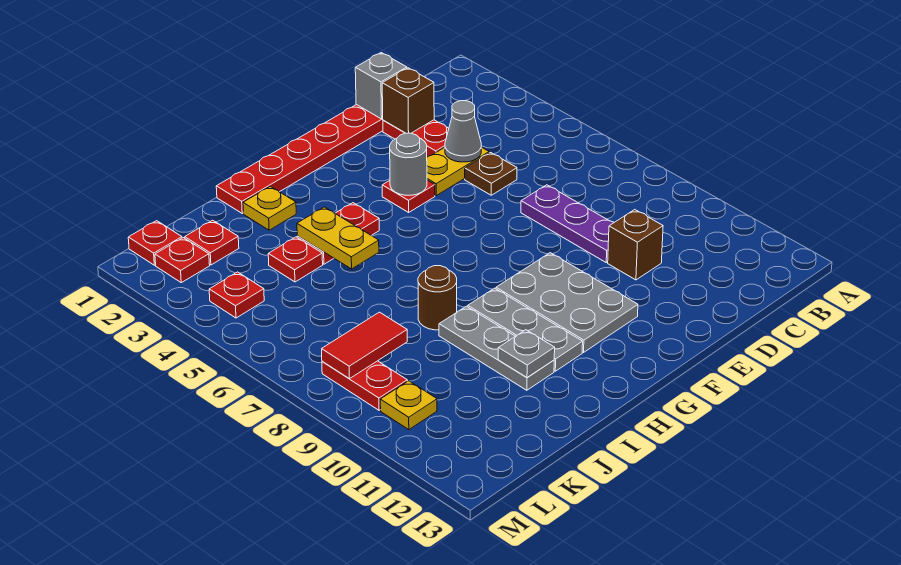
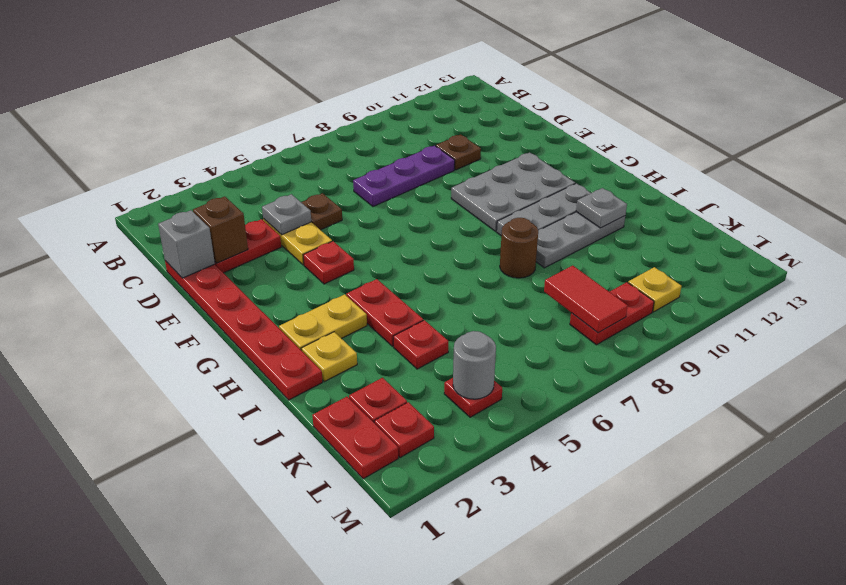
grey cone D4 level 2 -> grey plate D4 level 2
brown brick D10 level 1 -> brown plate D10 level 1
grey round brick F4 level 2 -> grey round brick L4 level 2
yellow plate I4:I5 level 2 -> yellow plate H2:H3 level 1
red plate L1 level 1 -> red plate K1:L1 level 1

